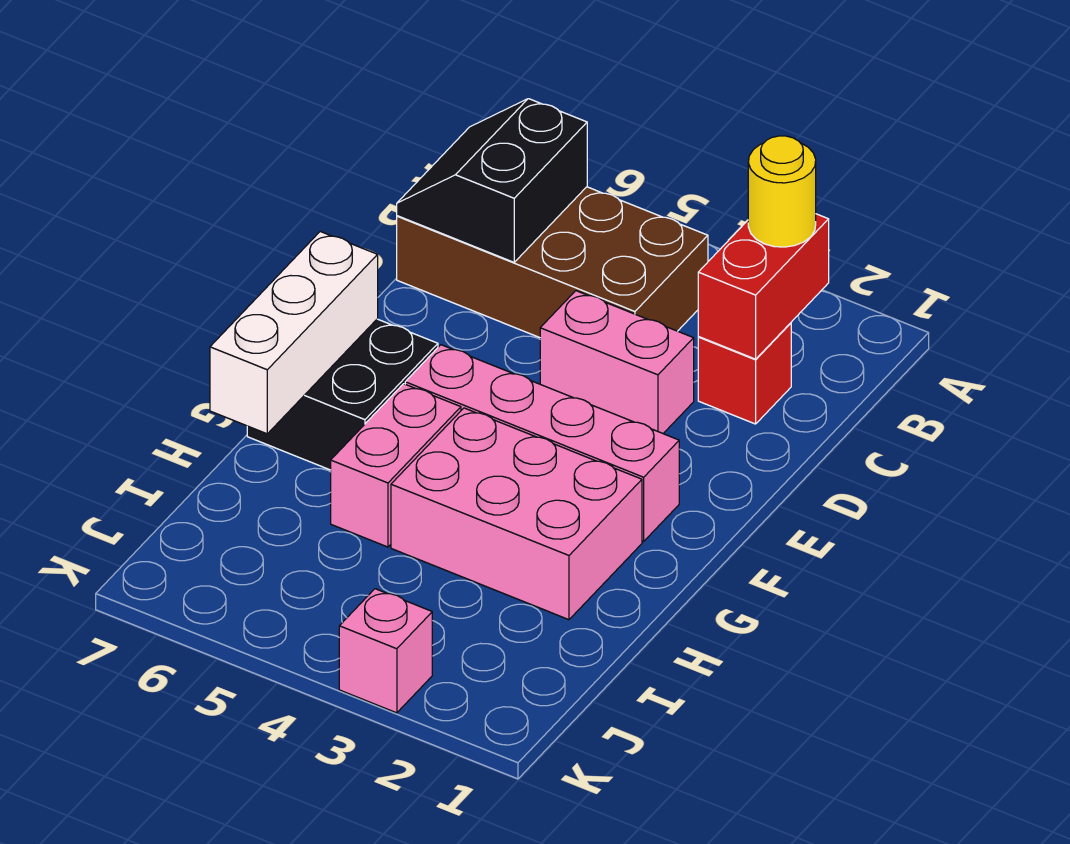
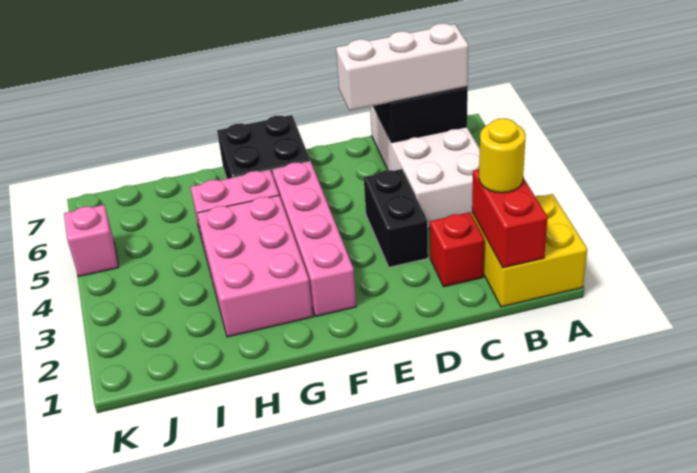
none -> yellow brick A1:B2 level 1
red brick B2:C2 level 2 -> red brick B1:B2 level 2
brown brick B4:C7 level 1 -> white brick B4:C7 level 1
pink brick D3:D4 level 1 -> black brick D3:D4 level 1
white brick F7:H7 level 2 -> white brick B6:D6 level 3
pink brick K3 level 1 -> pink brick K5 level 1

